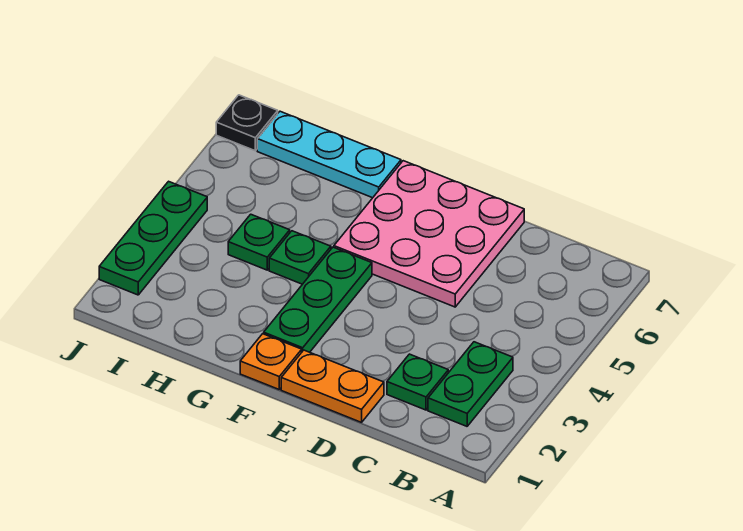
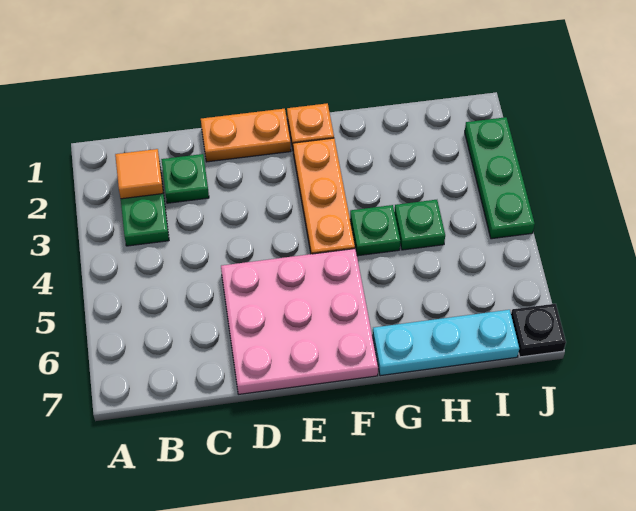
none -> orange tile B2 level 2
green plate F2:F4 level 1 -> orange plate F2:F4 level 1

